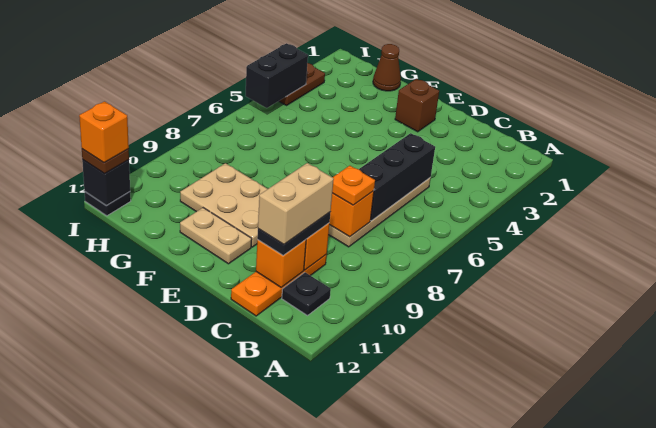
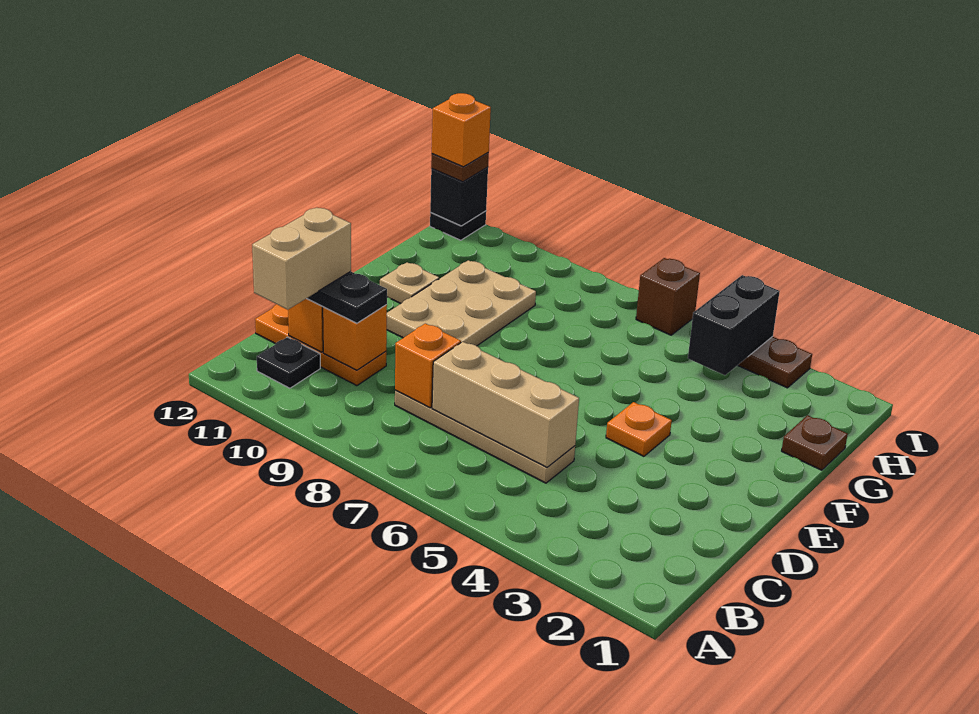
black brick C5:C7 level 2 -> tan brick C5:C7 level 2
orange plate C8 level 3 -> orange plate E4 level 1
tan brick C10:C11 level 4 -> tan brick B11:C11 level 4
brown brick E2 level 1 -> brown brick I6 level 1
tan plate E11:F11 level 1 -> tan plate F11 level 1
brown cone G1 level 1 -> brown plate G1 level 1
black brick I4:I5 level 2 -> black brick H4:I4 level 2

